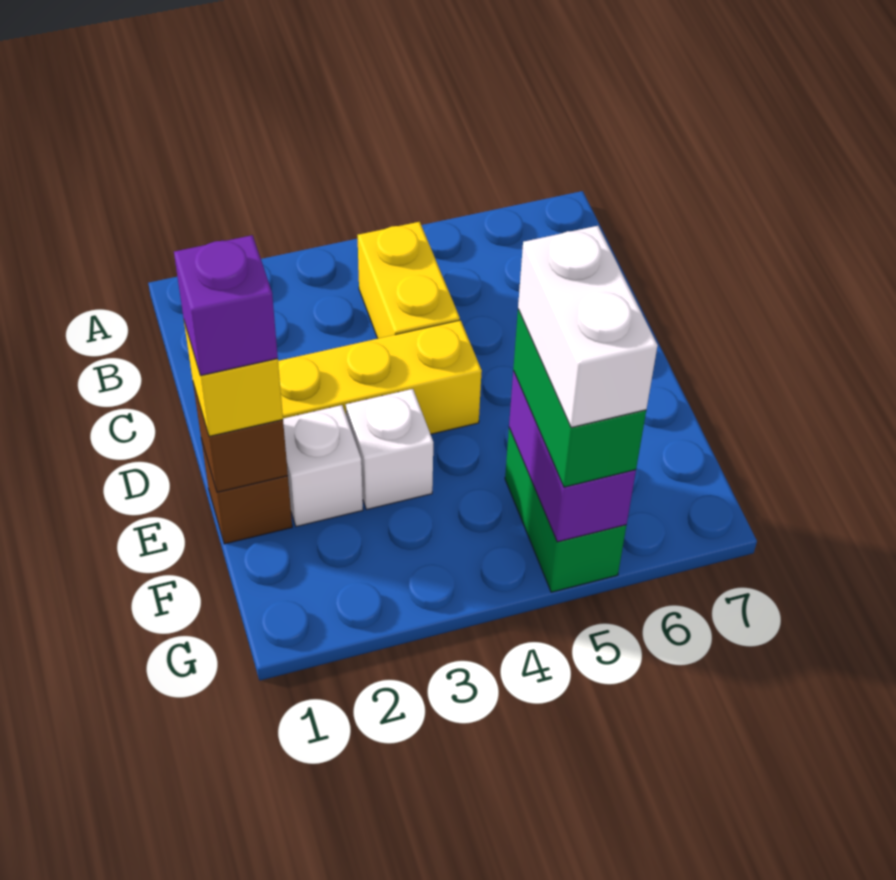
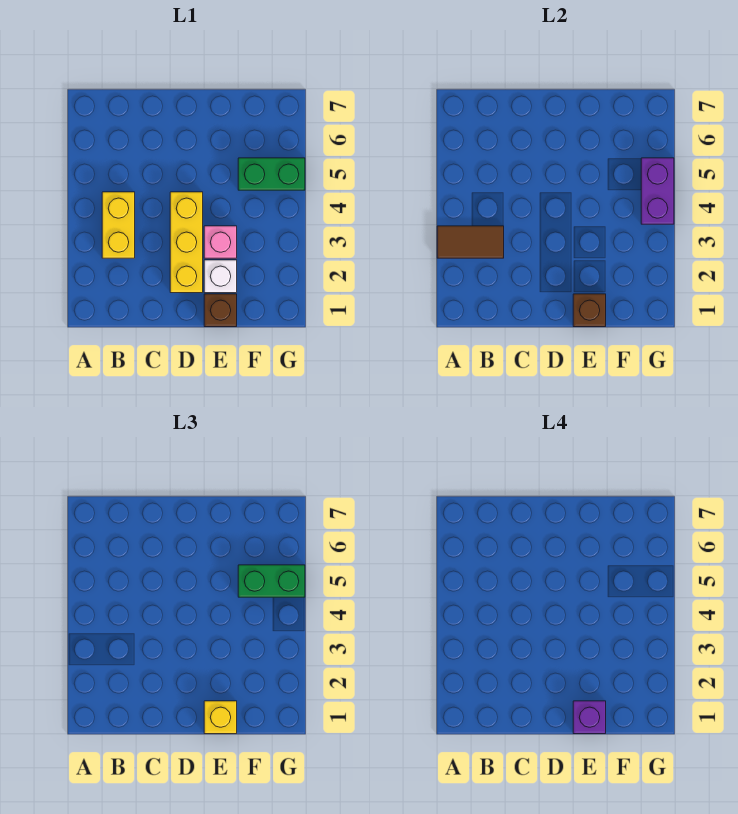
none -> brown tile A3:B3 level 2
yellow brick B4:C4 level 1 -> yellow brick B3:B4 level 1
white brick E3 level 1 -> pink brick E3 level 1
purple brick F5:G5 level 2 -> purple brick G4:G5 level 2
white brick F5:G5 level 4 -> none

